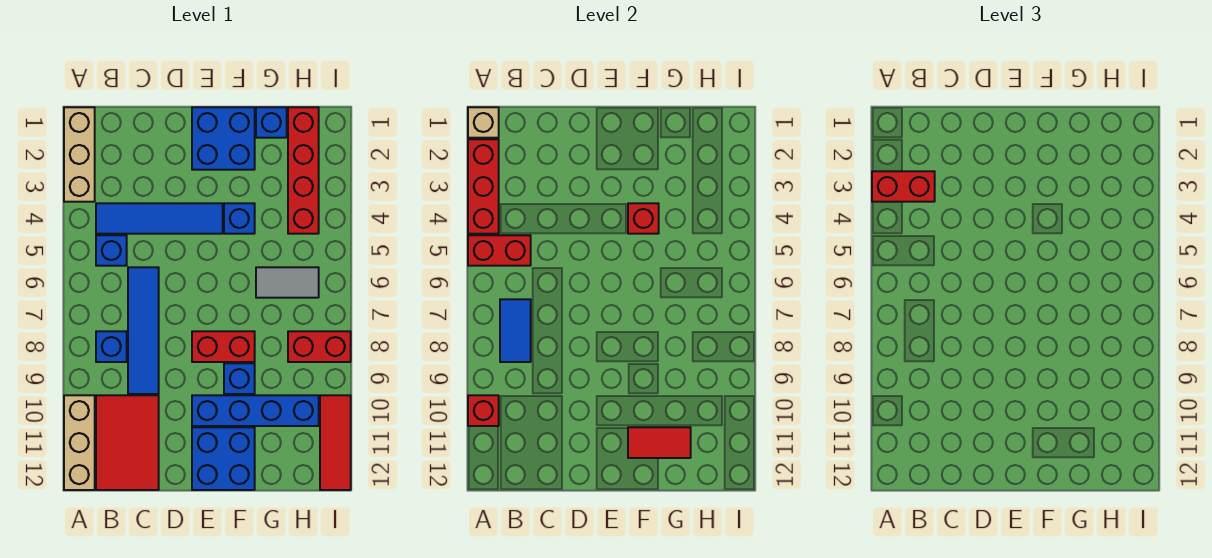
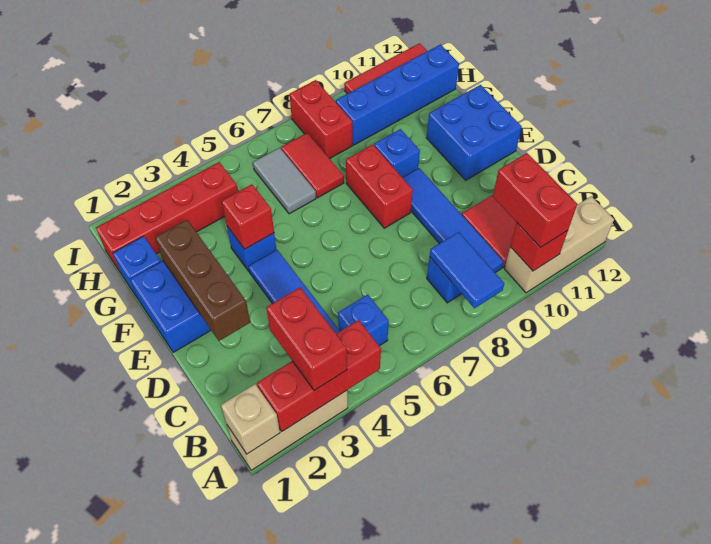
red brick A5:B5 level 2 -> red brick A10:B10 level 3
blue tile B7:B8 level 2 -> blue tile A8:B8 level 2
blue tile C6:C9 level 1 -> blue tile B9:E9 level 1
none -> brown brick D2:F2 level 2
blue brick E10:H10 level 1 -> blue brick H9:H12 level 1
red tile F11:G11 level 2 -> red tile G7:H7 level 1

